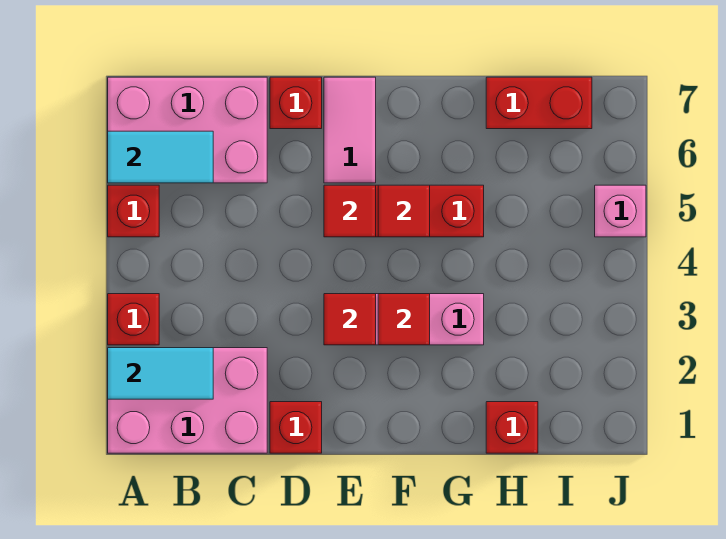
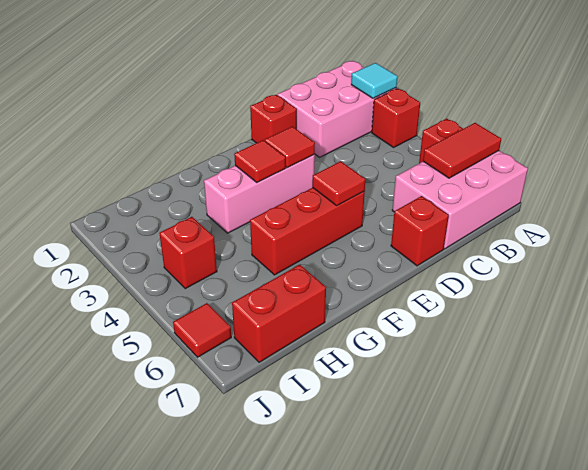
cyan tile A2:B2 level 2 -> cyan tile A2 level 2
cyan tile A6:B6 level 2 -> red tile A6:B6 level 2
pink tile E6:E7 level 1 -> none
red tile F5 level 2 -> red tile J6 level 1
red brick H1 level 1 -> red brick I4 level 1
pink brick J5 level 1 -> none

